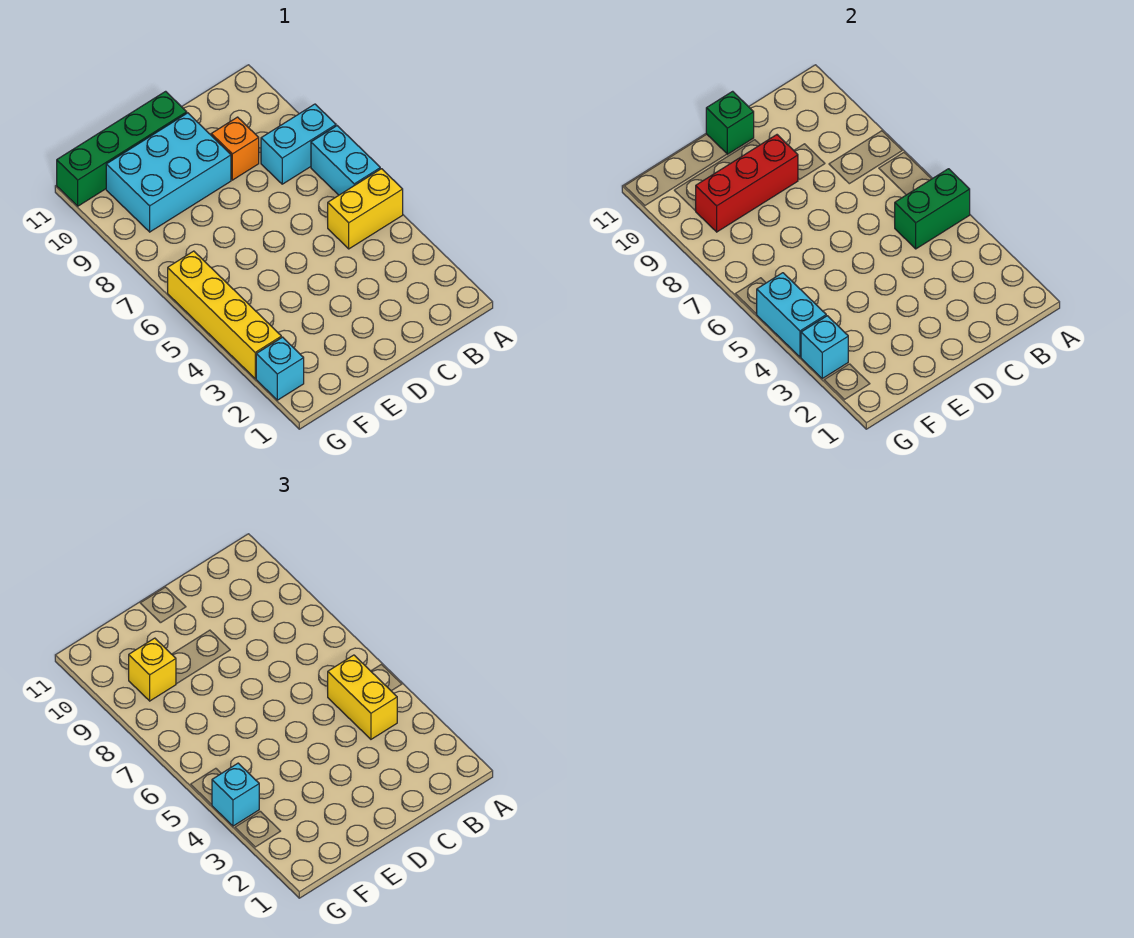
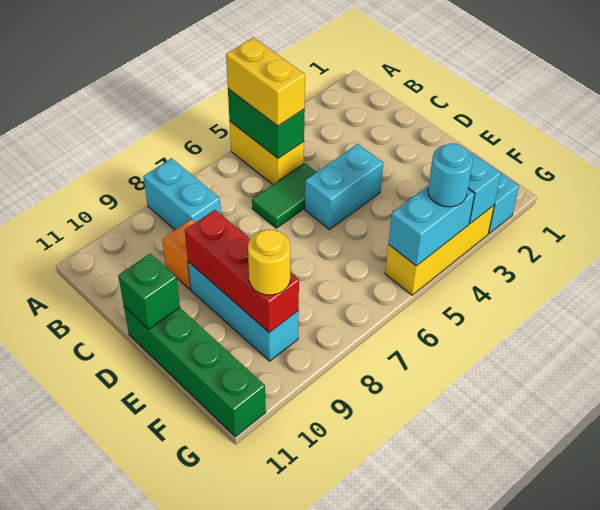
cyan brick A6:A7 level 1 -> cyan brick D4:D5 level 1
yellow brick B4:B5 level 3 -> yellow brick A5:B5 level 3
none -> green tile C5:C6 level 1
cyan brick D9:F10 level 1 -> cyan brick D9:F9 level 1
yellow brick F9 level 3 -> yellow round brick F9 level 3
yellow brick G3:G6 level 1 -> yellow brick G3:G5 level 1
cyan brick G4 level 3 -> cyan round brick G4 level 3

